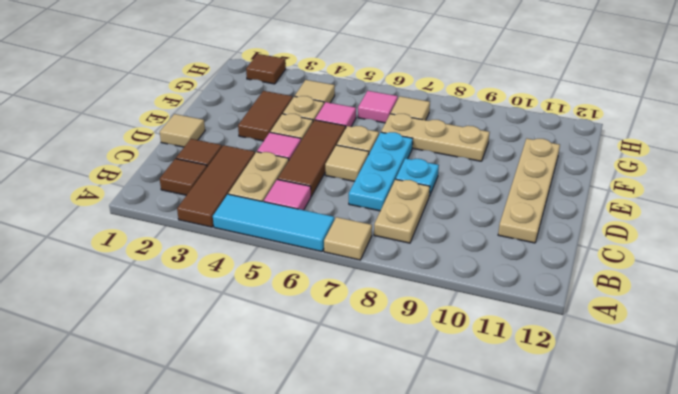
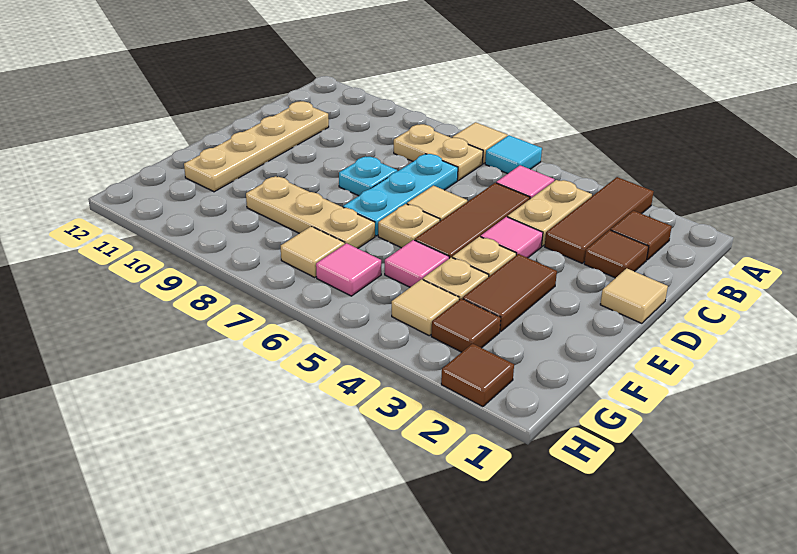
cyan tile A4:A6 level 1 -> cyan tile A6 level 1
tan plate B8:C8 level 1 -> tan plate B7:B8 level 1
none -> brown tile G3 level 1

